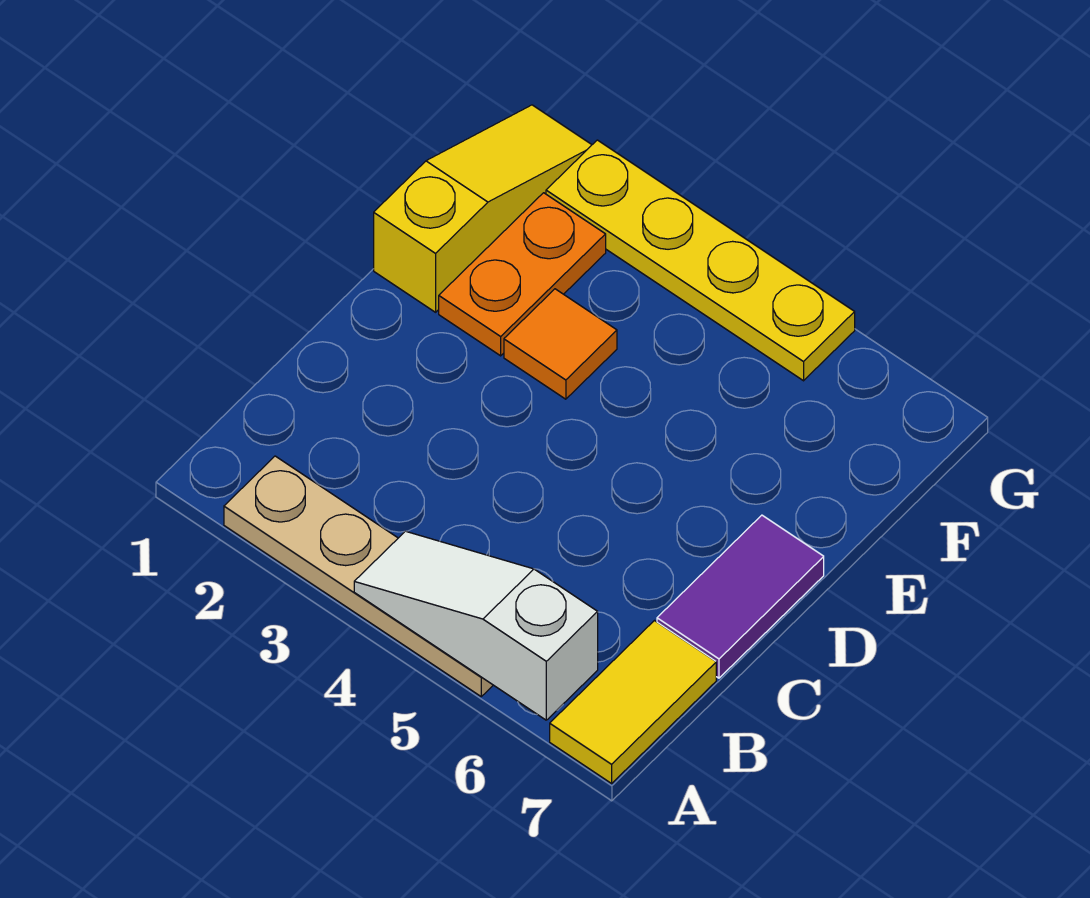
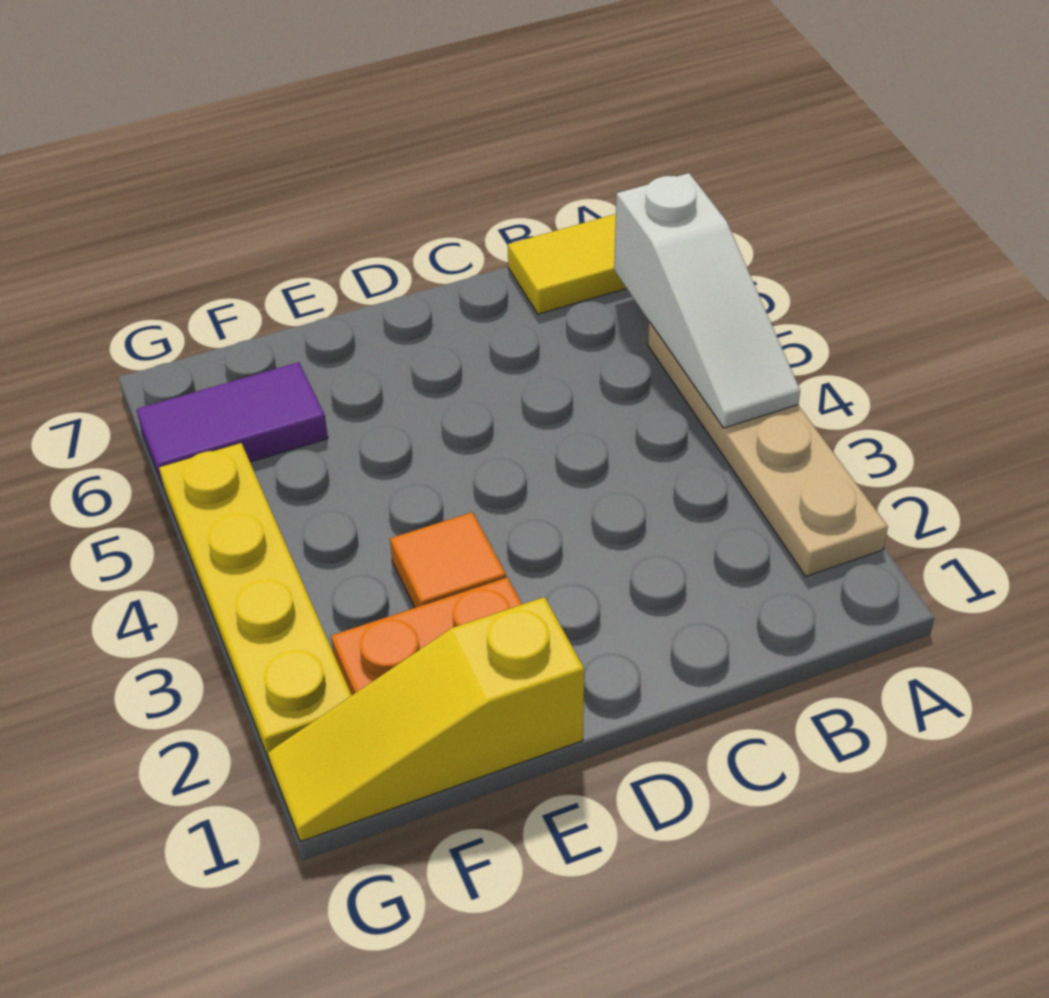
purple tile C7:D7 level 1 -> purple tile F6:G6 level 1

